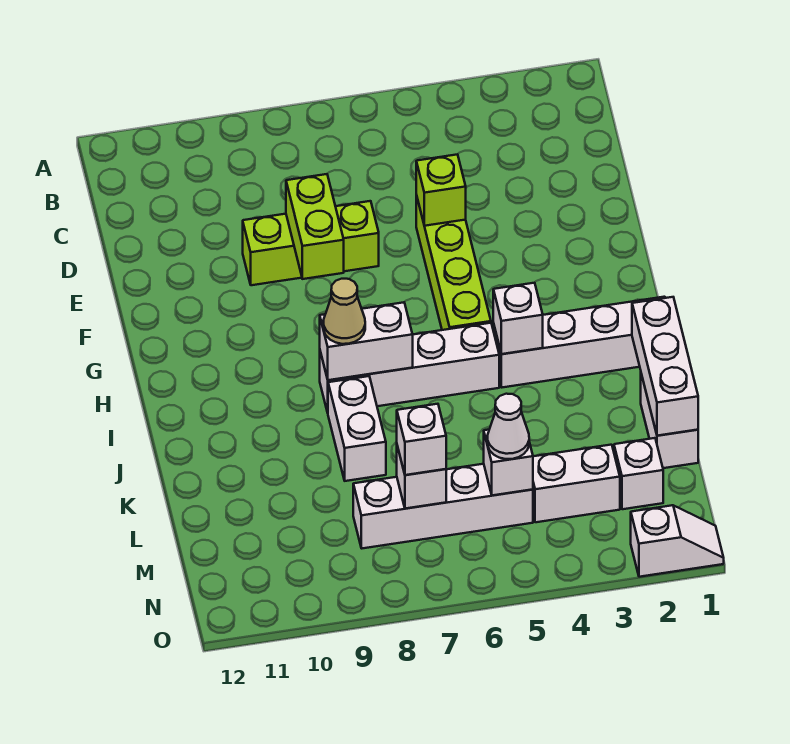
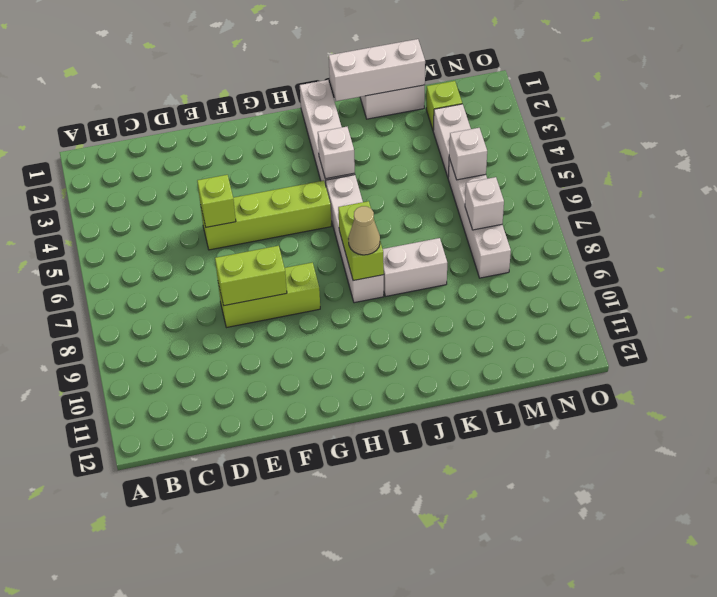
lime brick E7:E9 level 1 -> lime brick E8:G8 level 1
white brick I7:I8 level 2 -> lime brick I7:I8 level 2
white brick M2 level 1 -> lime brick M2 level 1
white cone M5 level 3 -> none
white brick M7 level 3 -> none
white slope O1:O2 level 1 top 2 -> none

